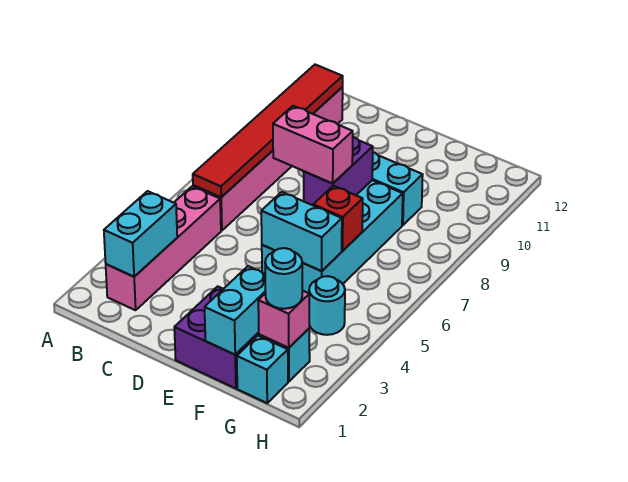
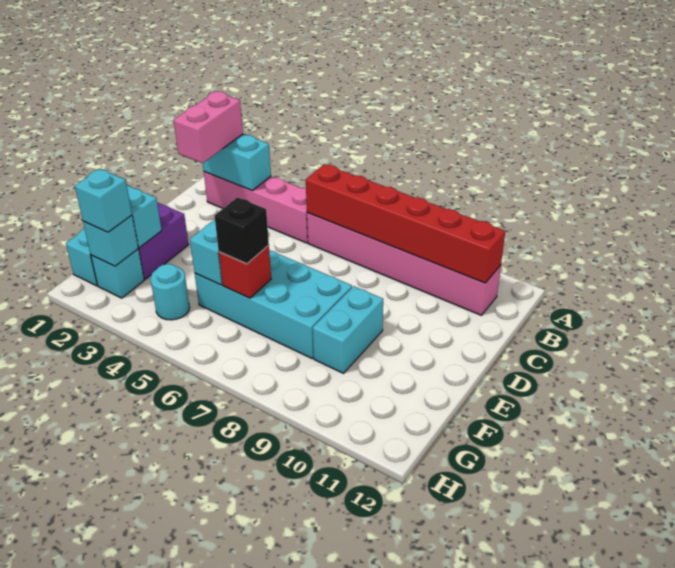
red tile B6:B11 level 2 -> red brick B6:B11 level 2
pink brick D7:E7 level 3 -> pink brick B2:C2 level 3
purple brick E7:E8 level 2 -> none
none -> black brick F6 level 3
pink brick G2 level 2 -> cyan brick G2 level 2
cyan round brick G2 level 3 -> cyan brick G2 level 3

